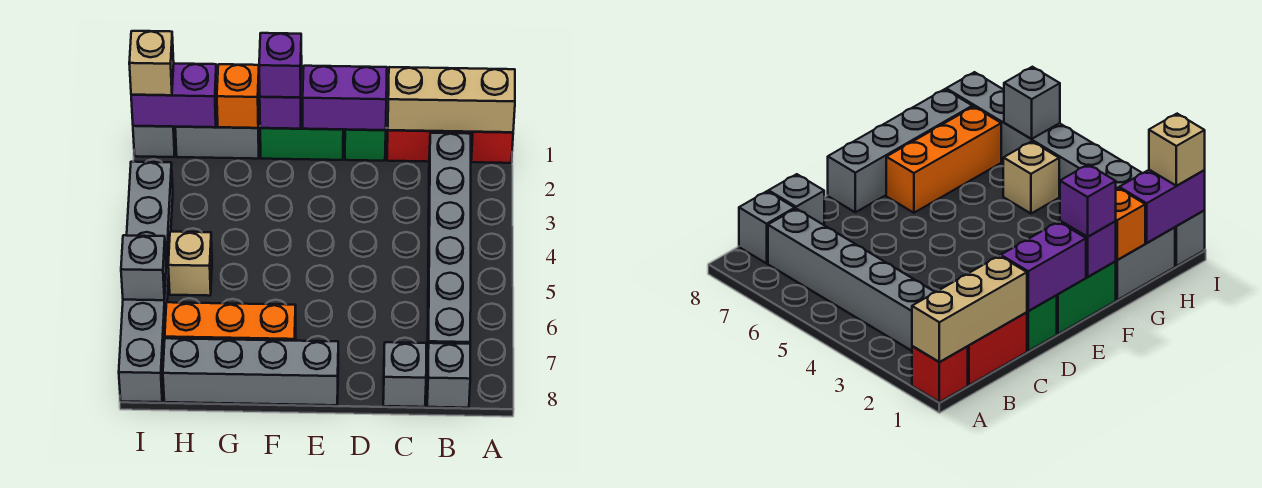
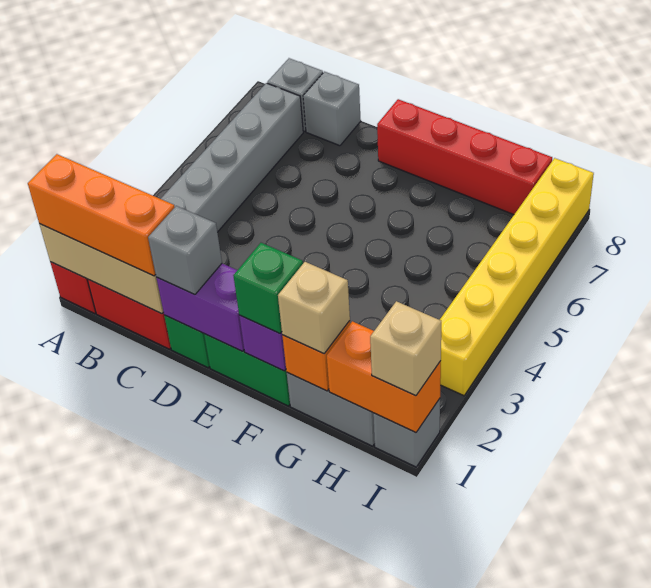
grey brick E8:H8 level 1 -> red brick E8:H8 level 1
purple brick F1 level 3 -> green brick F1 level 3
orange brick F7:H7 level 1 -> orange brick A1:C1 level 3
purple brick H1:I1 level 2 -> orange brick H1:I1 level 2
tan brick H5 level 1 -> tan brick G1 level 3
grey brick I3:I8 level 1 -> yellow brick I3:I8 level 1
grey brick I6 level 2 -> grey brick D1 level 3

